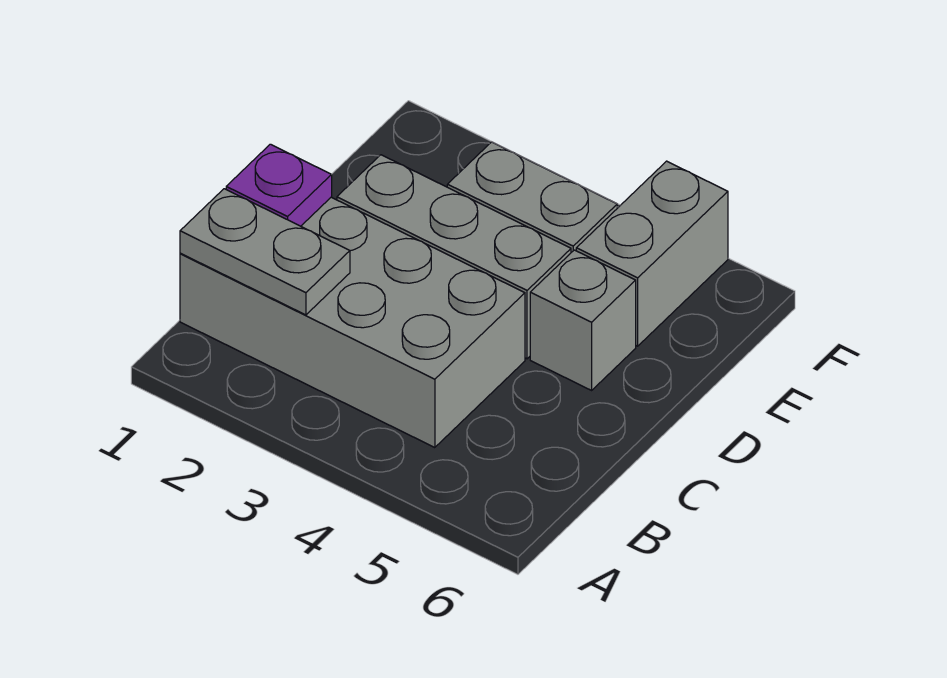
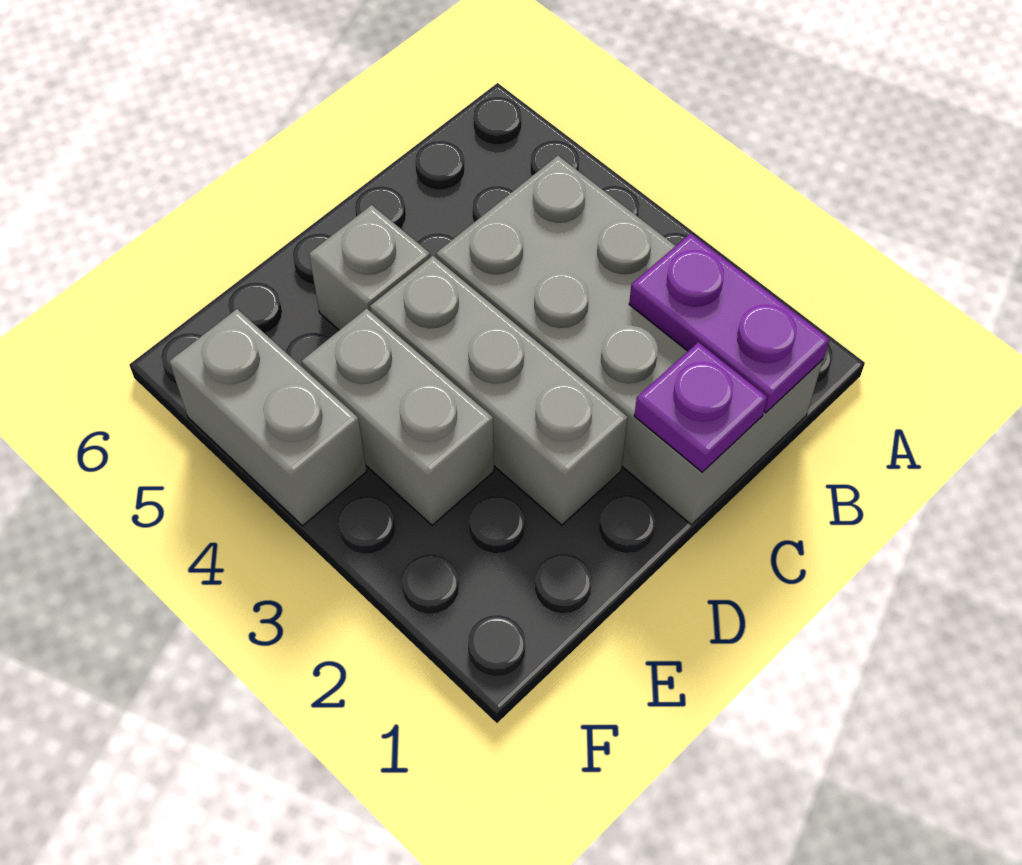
grey plate B1:B2 level 2 -> purple plate B1:B2 level 2
grey brick E5:F5 level 1 -> grey brick F4:F5 level 1

